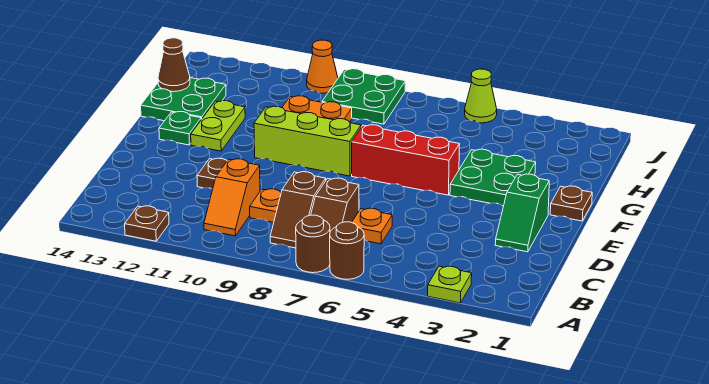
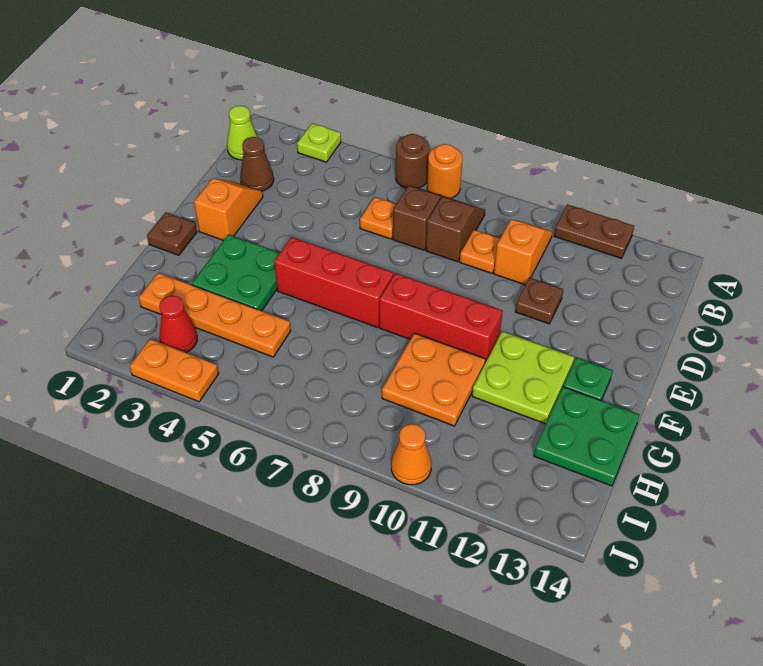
brown round brick A7 level 1 -> orange round brick A7 level 1
brown plate A12 level 1 -> brown plate A11:A12 level 1
green slope D2:E2 level 1 top E -> orange slope D2:E2 level 1 top E
lime brick F8:F10 level 1 -> red brick F8:F10 level 1
lime plate F12:G12 level 1 -> lime plate F11:G12 level 1
none -> orange plate H2:H5 level 1
brown cone H14 level 2 -> brown cone C2 level 1
none -> red cone I3 level 1
green plate I8:J9 level 1 -> none
none -> orange plate J3:J4 level 1
lime cone J5 level 1 -> lime cone B1 level 1

